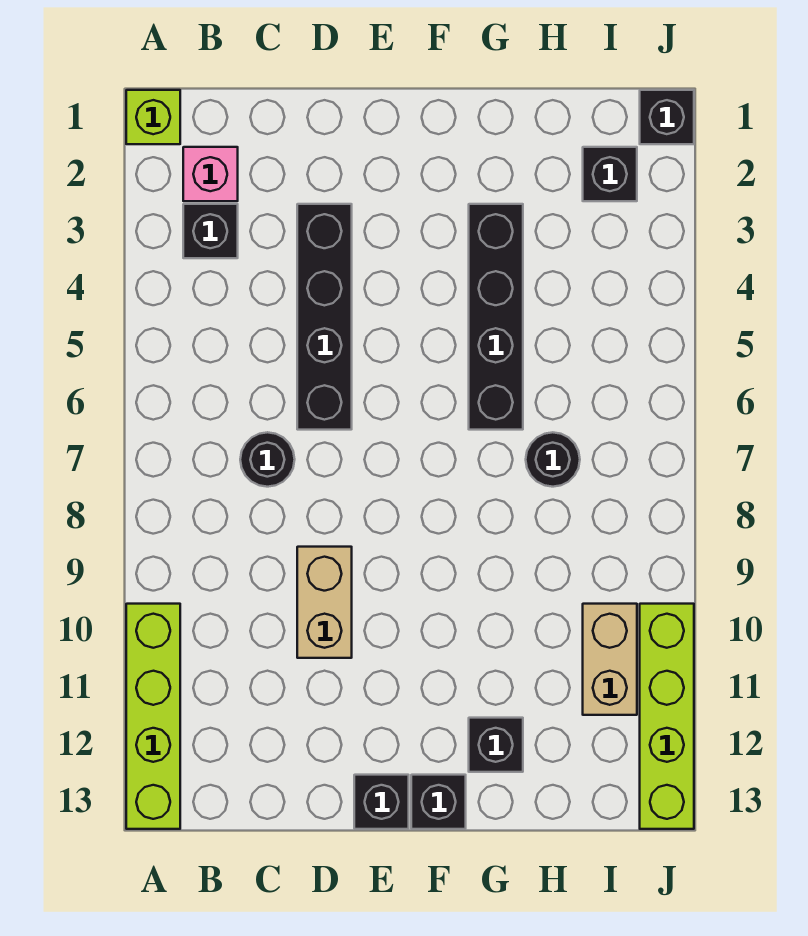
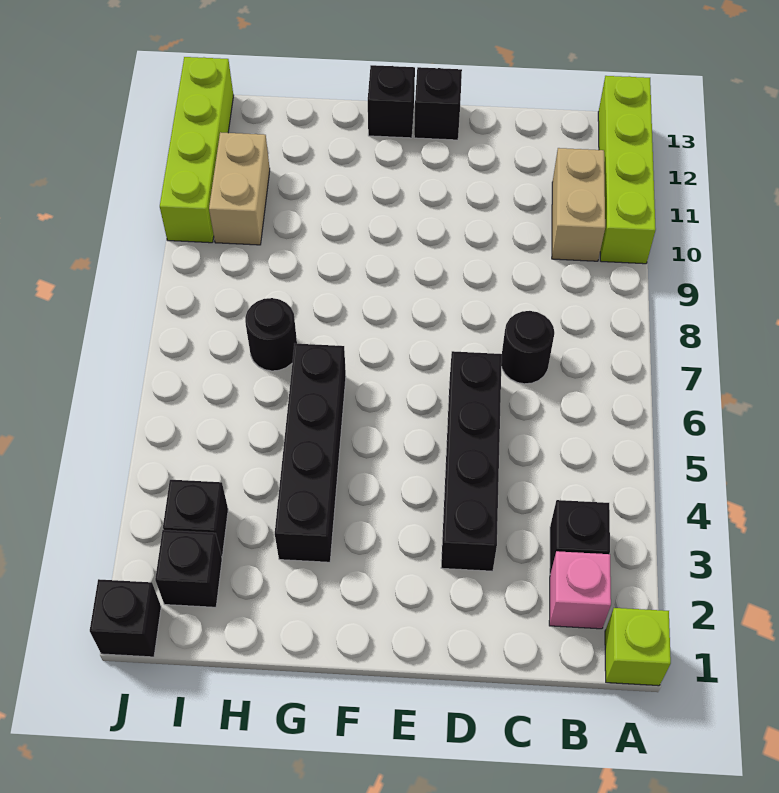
tan brick D9:D10 level 1 -> tan brick B10:B11 level 1
black brick G12 level 1 -> black brick I3 level 1

